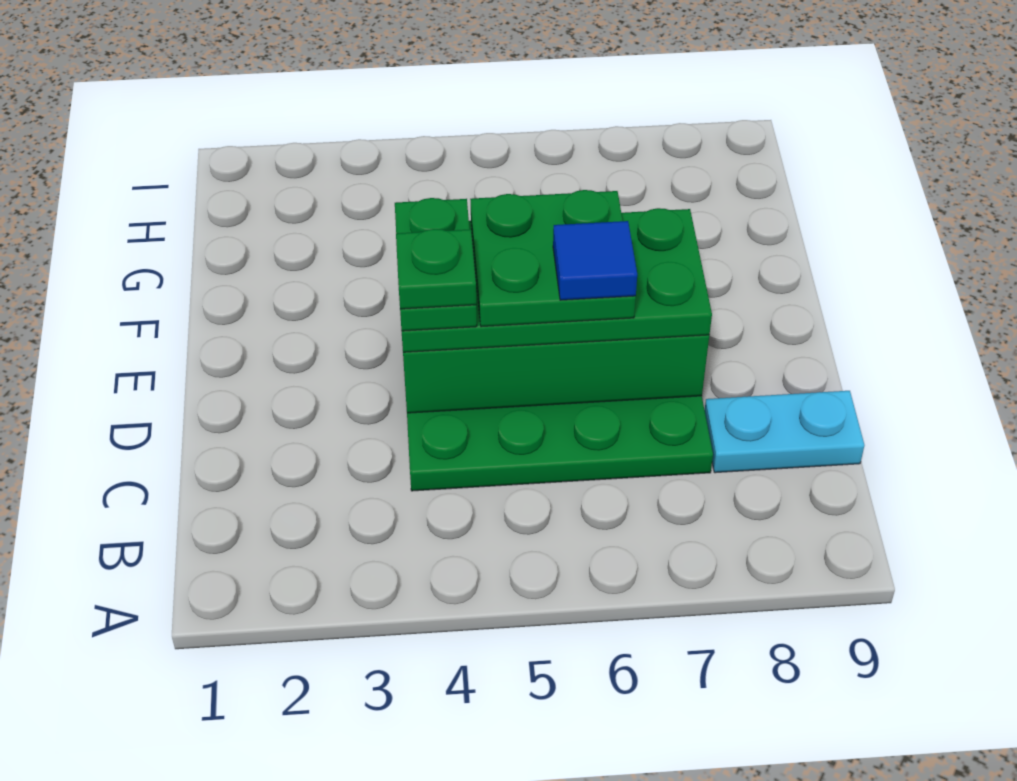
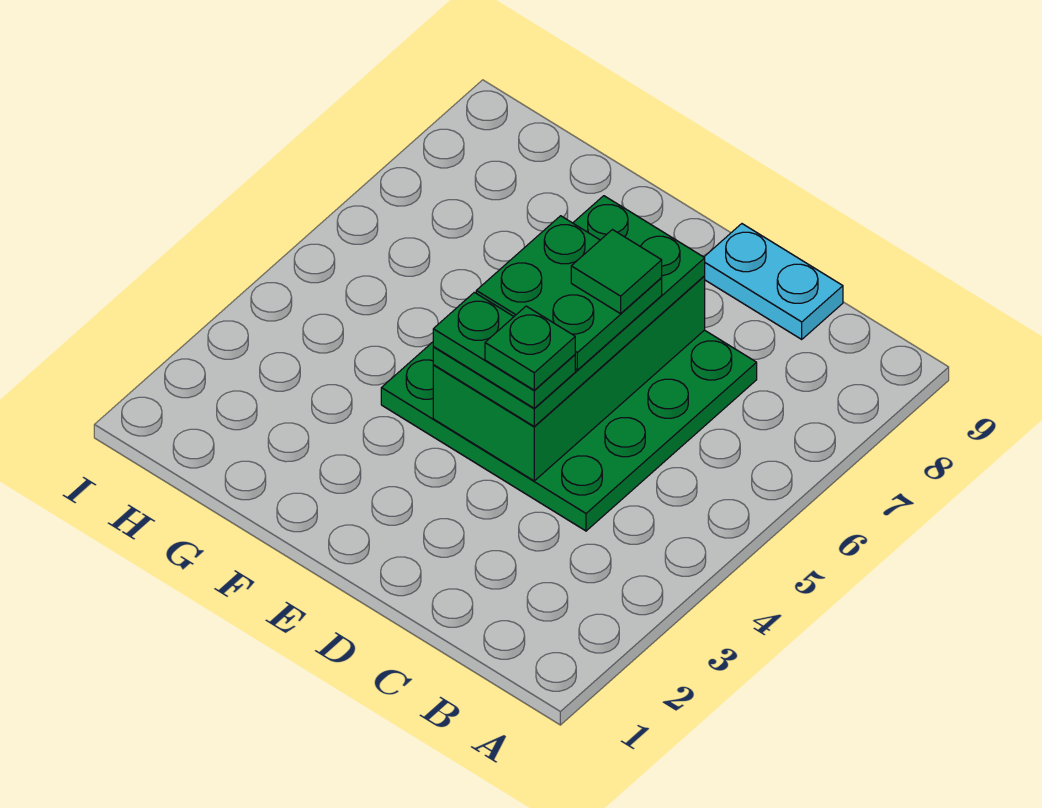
cyan plate C8:C9 level 1 -> cyan plate C9:D9 level 1
blue tile D6 level 5 -> green tile D6 level 5

